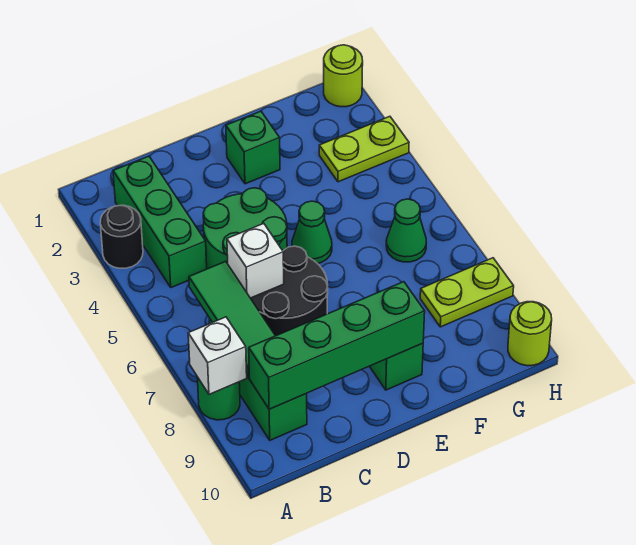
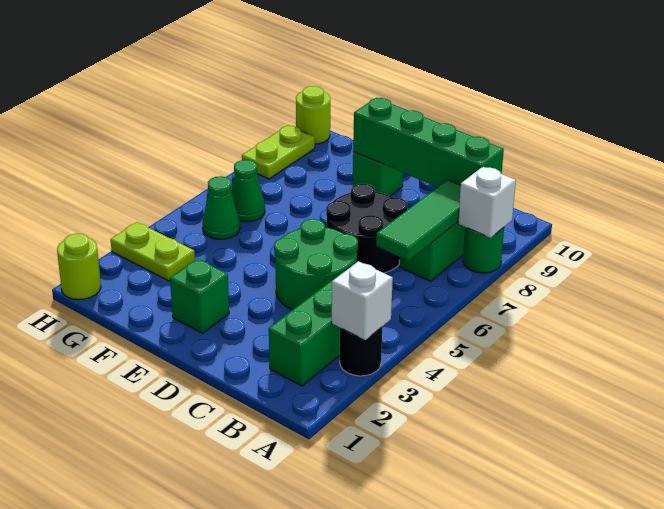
white brick C6 level 2 -> white brick A3 level 2
green cone E5 level 1 -> green cone G5 level 1
lime plate G8:H8 level 1 -> lime plate H8:H9 level 1

